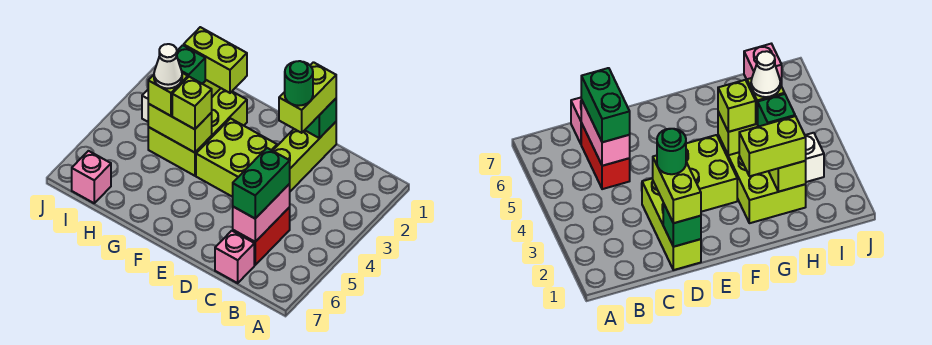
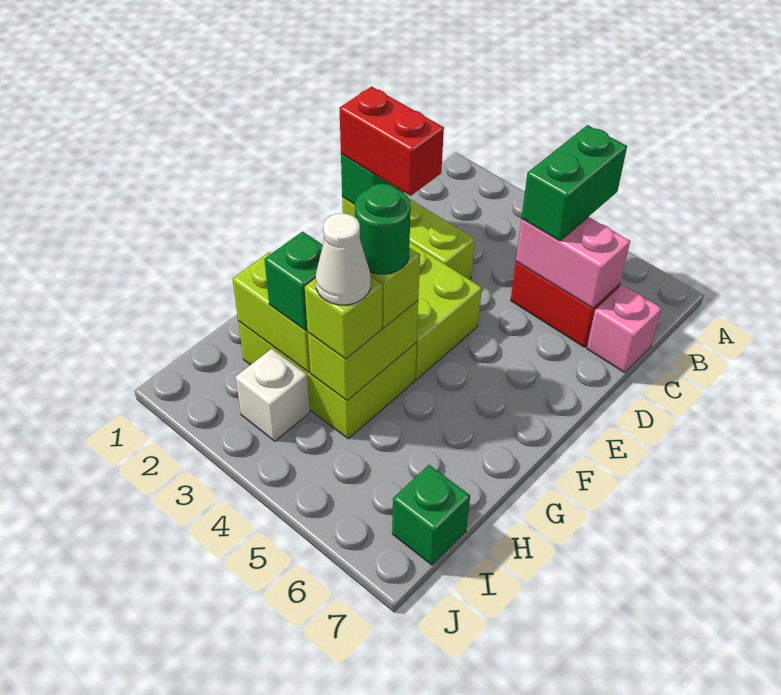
green brick C5:C6 level 3 -> green brick B5:C5 level 3
lime brick D1:D2 level 3 -> red brick D1:D2 level 3
green round brick D2 level 4 -> green round brick G4 level 4
lime brick G2:H2 level 3 -> none
pink brick I7 level 1 -> green brick I7 level 1

